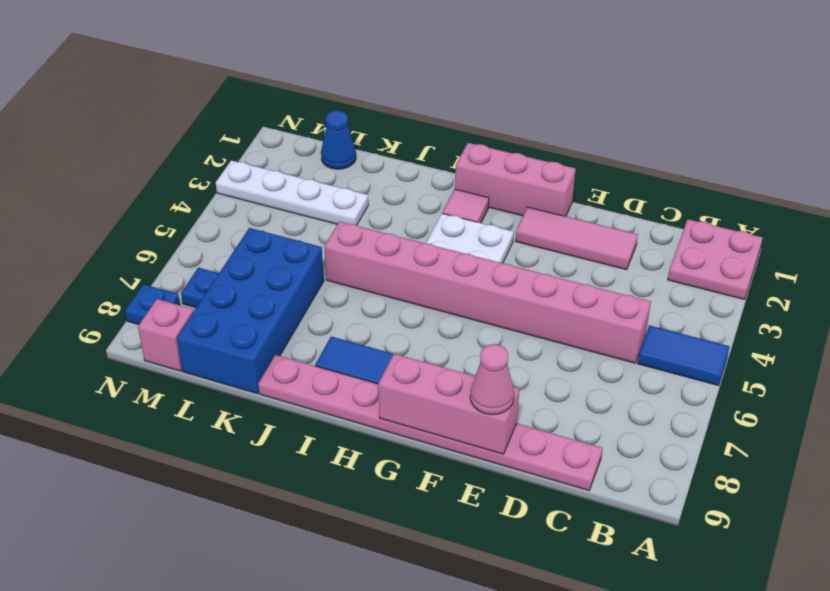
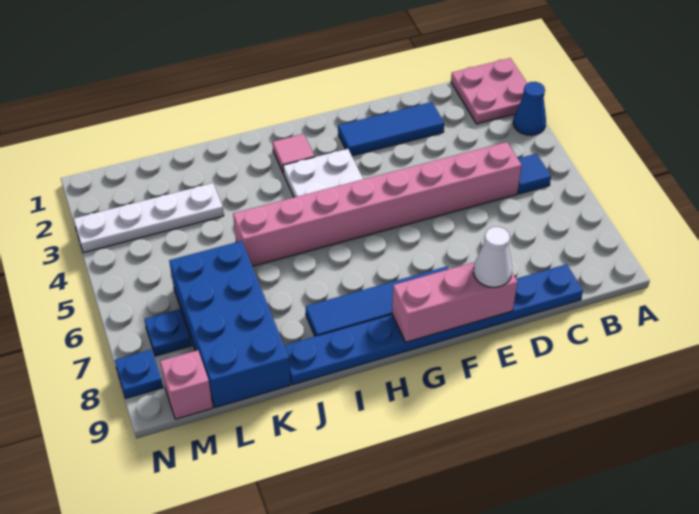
blue tile A5:B5 level 1 -> blue tile B5 level 1
pink plate C9:J9 level 1 -> blue plate C9:J9 level 1
pink tile D2:F2 level 1 -> blue tile D2:F2 level 1
pink cone E9 level 3 -> white cone E9 level 3
pink brick F1:H1 level 1 -> none
blue cone L1 level 1 -> blue cone A3 level 1

